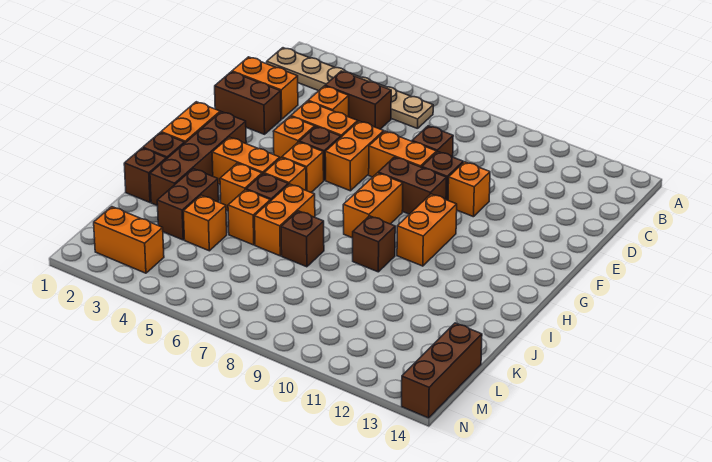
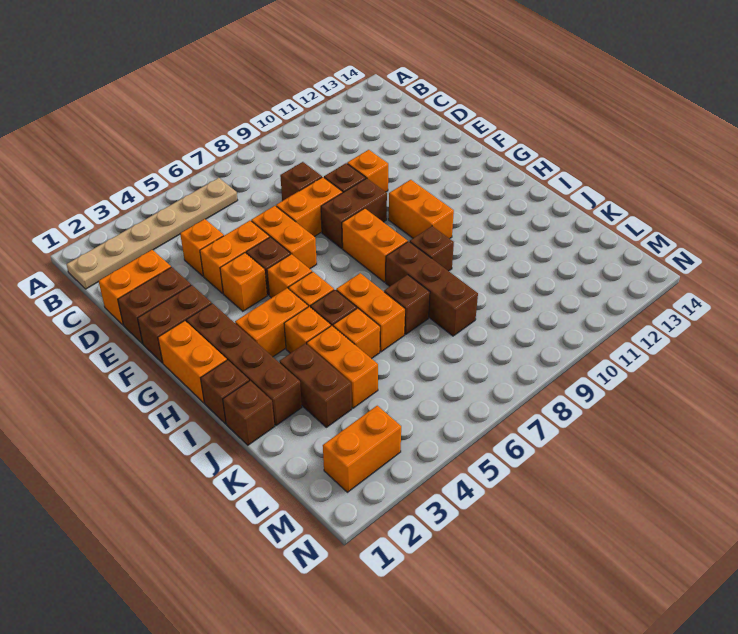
brown brick C4:C5 level 1 -> brown brick F1:F2 level 1
orange brick K4 level 1 -> orange brick J4:K4 level 1
brown brick L14:N14 level 1 -> brown brick I8:K8 level 1

